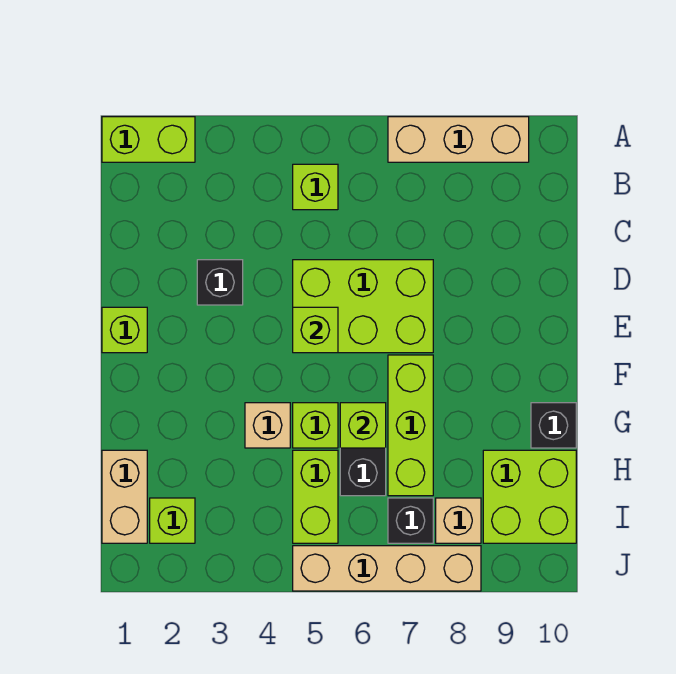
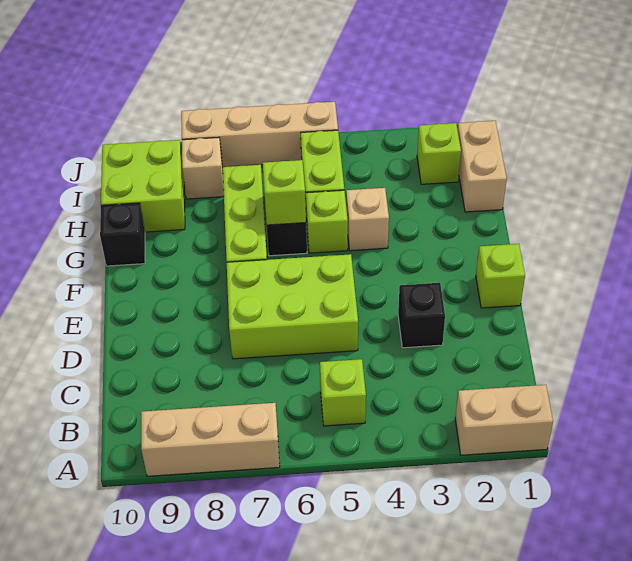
lime brick A1:A2 level 1 -> tan brick A1:A2 level 1
lime brick E5 level 2 -> none
black brick I7 level 1 -> none

